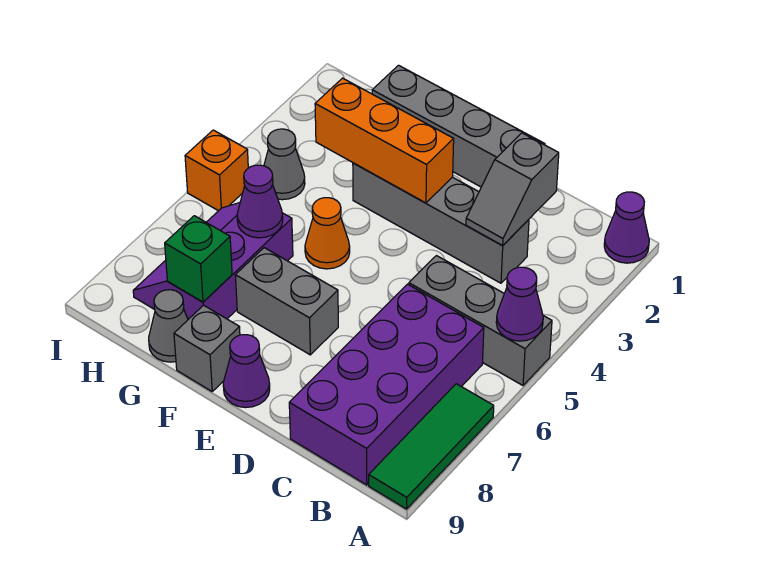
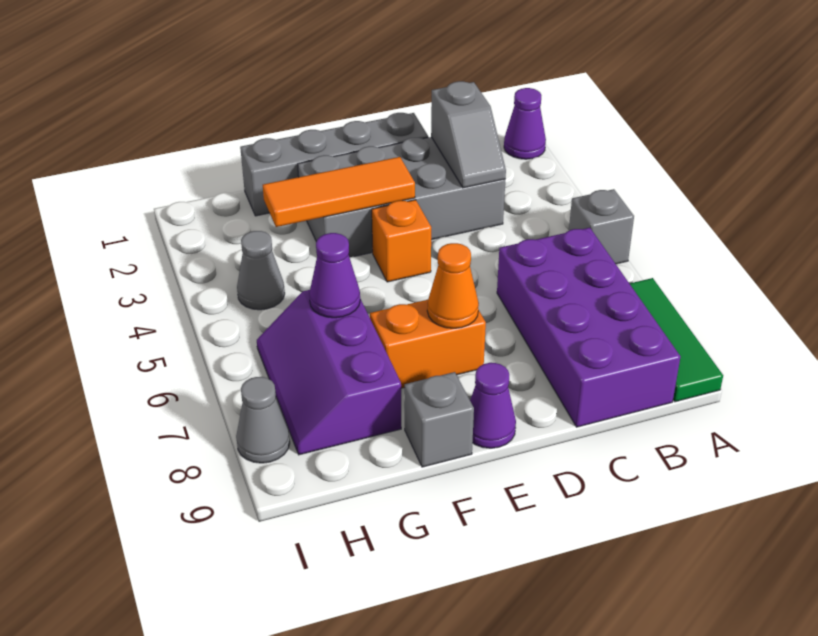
grey brick A5:C5 level 1 -> grey brick A5 level 1
purple cone A5 level 2 -> none
grey brick C3:F3 level 1 -> grey brick C2:F3 level 1
orange brick E3:G3 level 2 -> orange tile E3:G3 level 2
grey brick E7:F7 level 1 -> orange brick E7:F7 level 1
orange cone F5 level 1 -> orange cone E7 level 2
green brick G8 level 2 -> none
grey cone G9 level 1 -> grey cone I8 level 1
orange brick I5 level 1 -> orange brick E4 level 1

